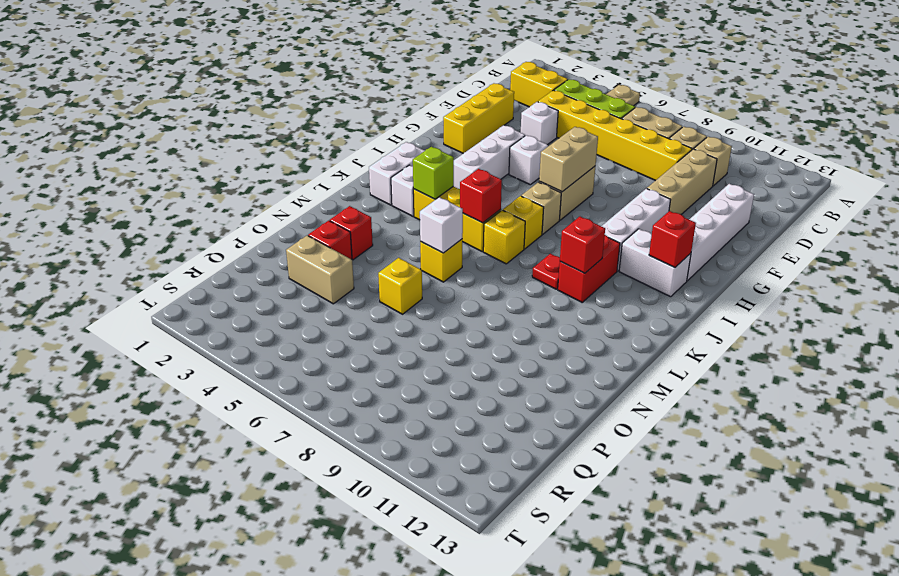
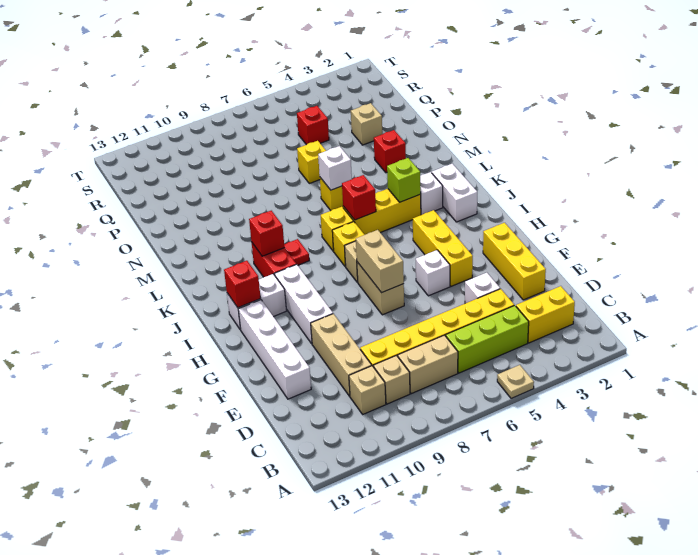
white brick G4:I4 level 1 -> yellow brick G4:I4 level 1
red brick O3 level 1 -> red brick Q5 level 1
tan brick P3:P4 level 1 -> tan brick P3 level 1

